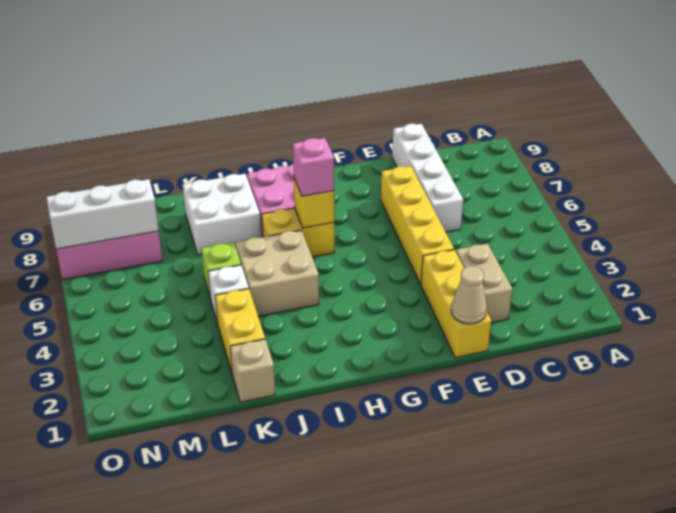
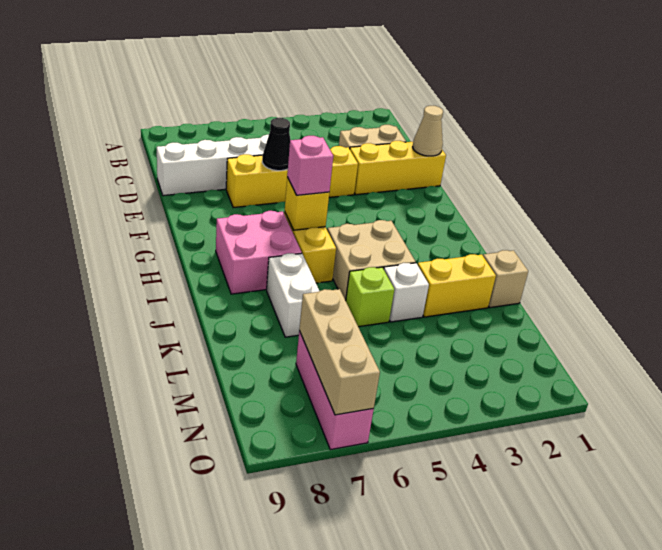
none -> black cone E6 level 2
white brick J7:K8 level 1 -> white brick J7:K7 level 1
white brick M7:O7 level 2 -> tan brick M7:O7 level 2

